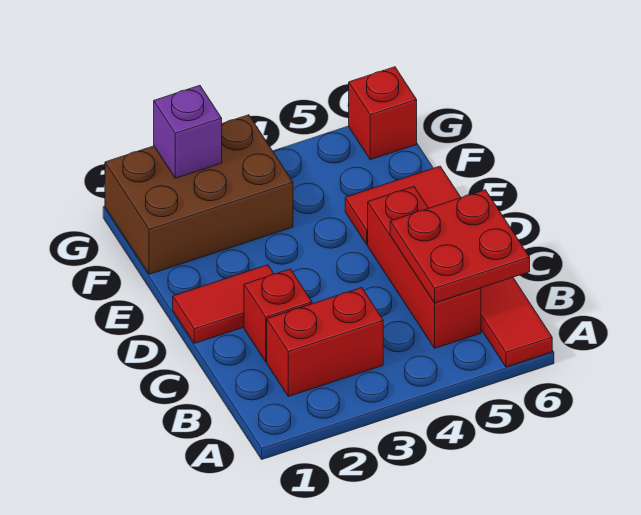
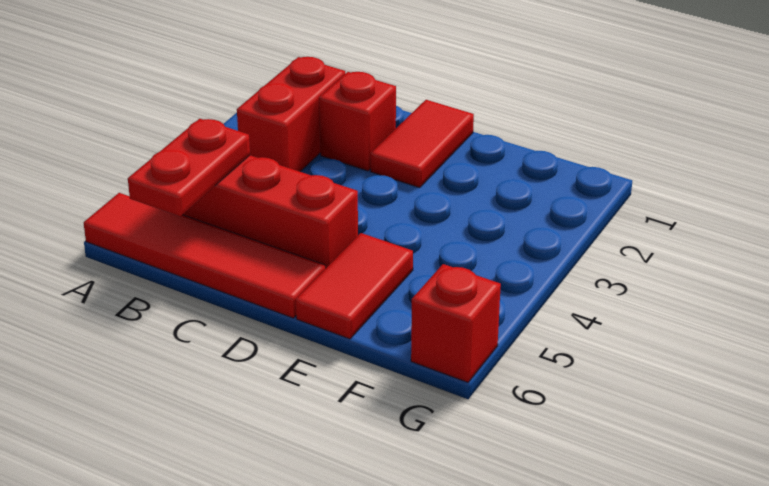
red plate B5:C6 level 2 -> red plate B5:B6 level 2
brown brick F1:G3 level 1 -> none
purple brick G2 level 2 -> none

